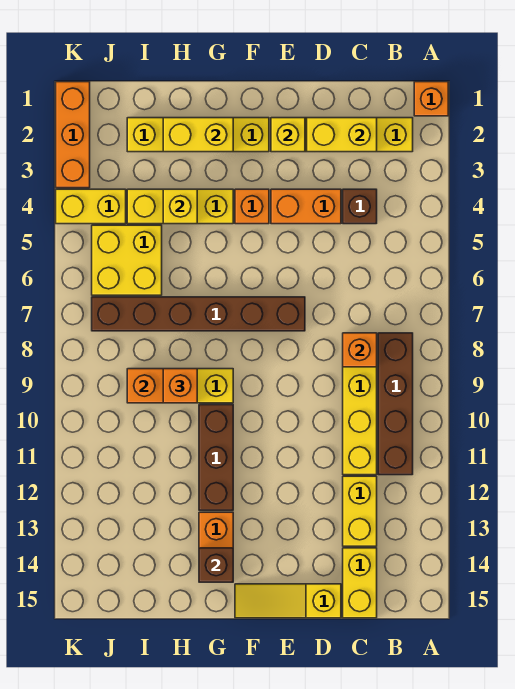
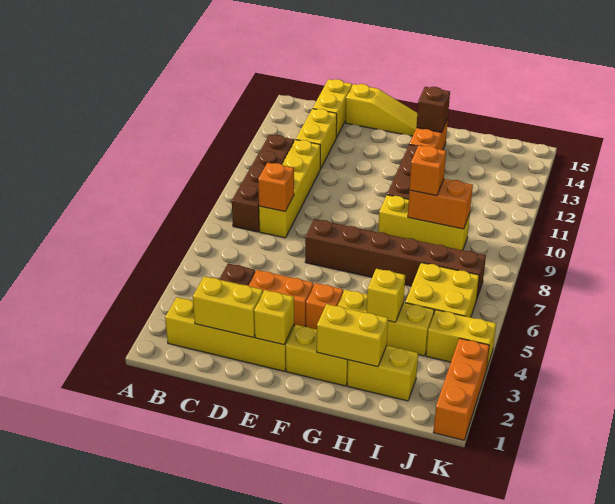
orange brick A1 level 1 -> none

